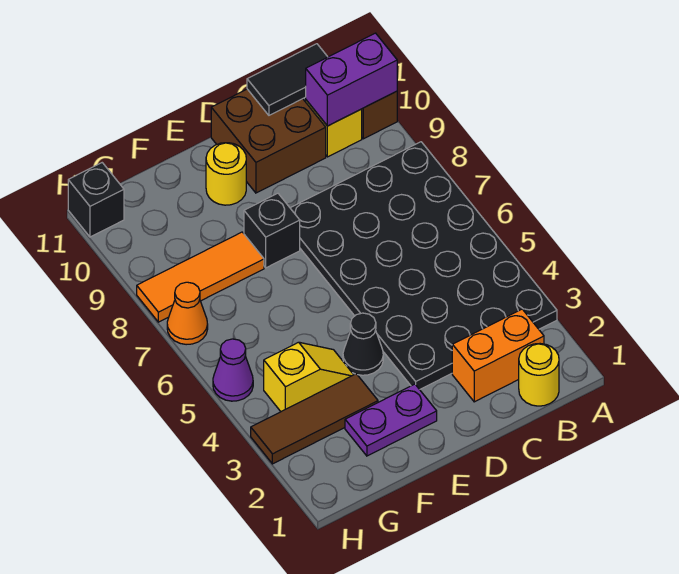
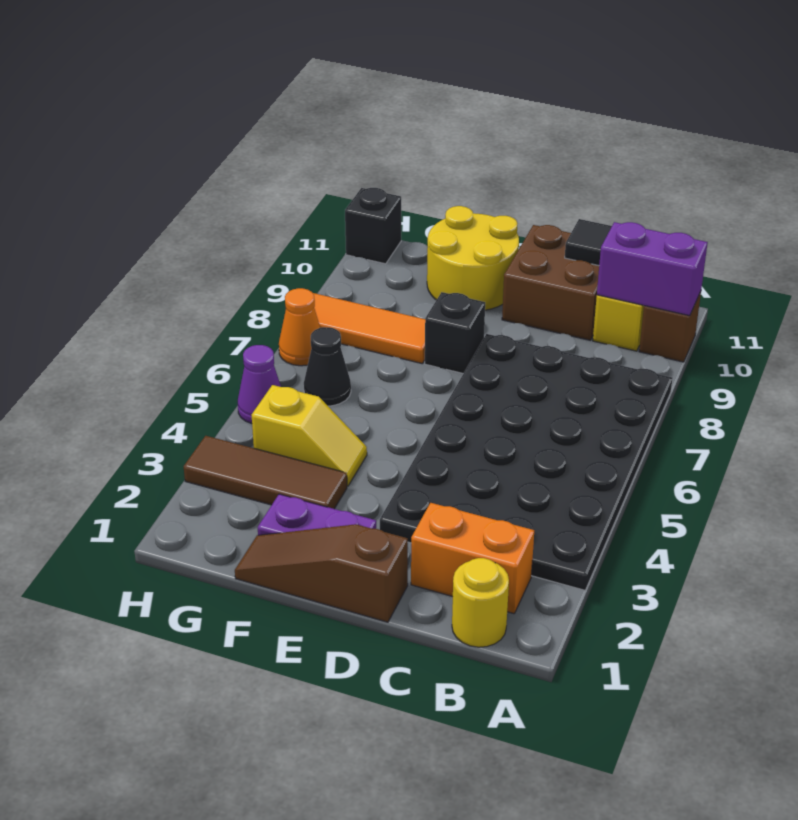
none -> brown slope D1:F1 level 1 top D
black cone E4 level 1 -> black cone G6 level 1
yellow round brick E10 level 1 -> yellow round brick E10:F11 level 1

